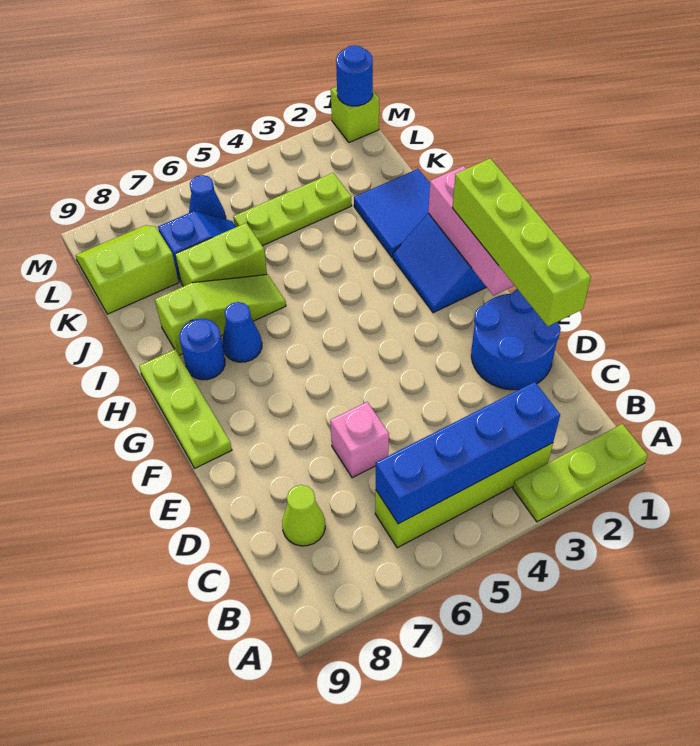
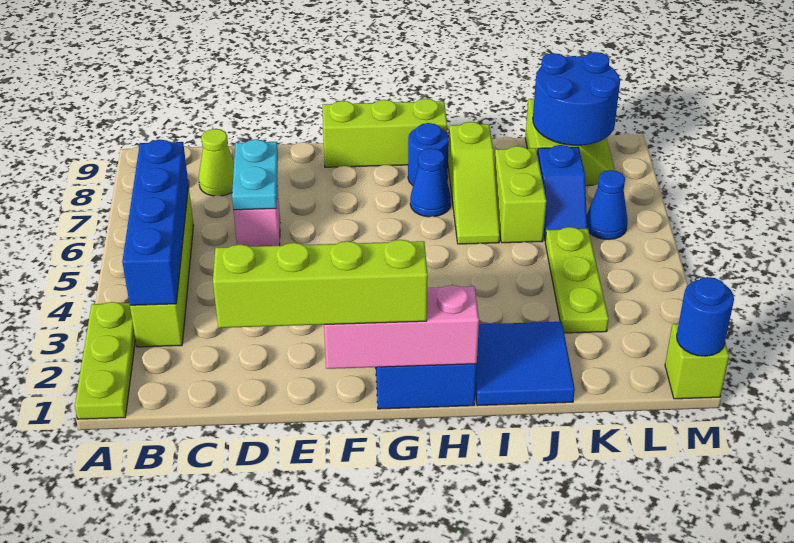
blue round brick D1:E2 level 1 -> blue round brick K8:L9 level 2
none -> cyan plate D6:D7 level 2
lime plate F9:H9 level 1 -> lime brick F9:H9 level 1

